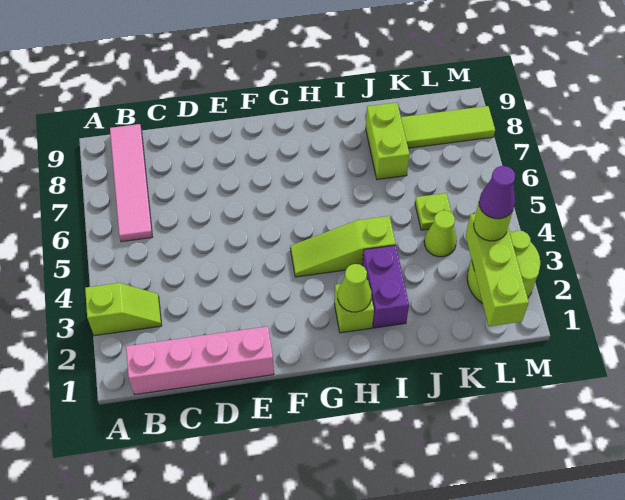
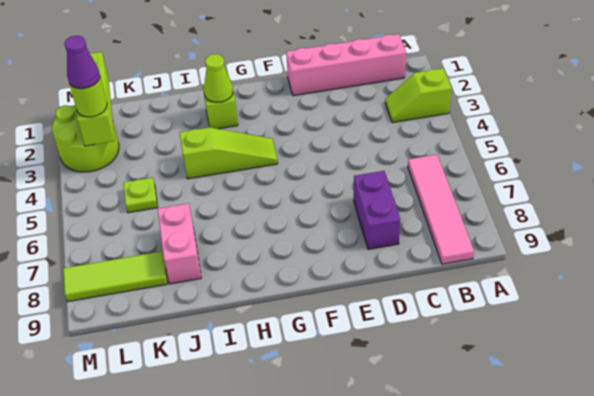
purple brick I2:I3 level 1 -> purple brick D7:D8 level 1
lime brick J7:J8 level 1 -> pink brick J7:J8 level 1
lime cone K4 level 1 -> none

